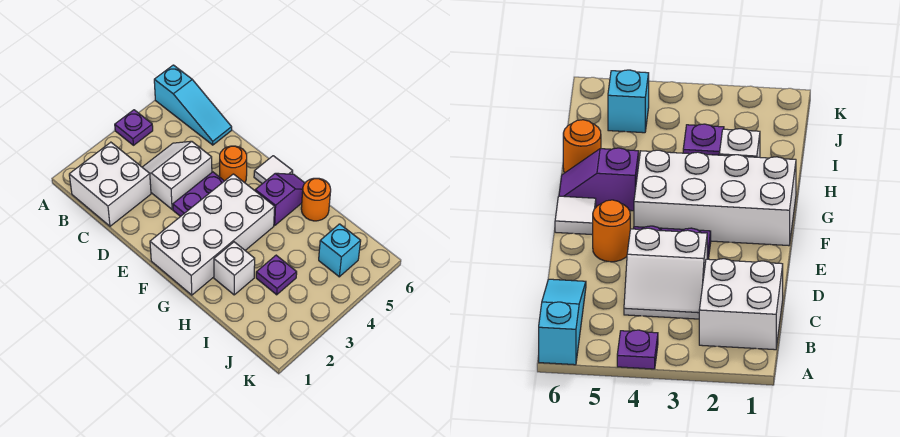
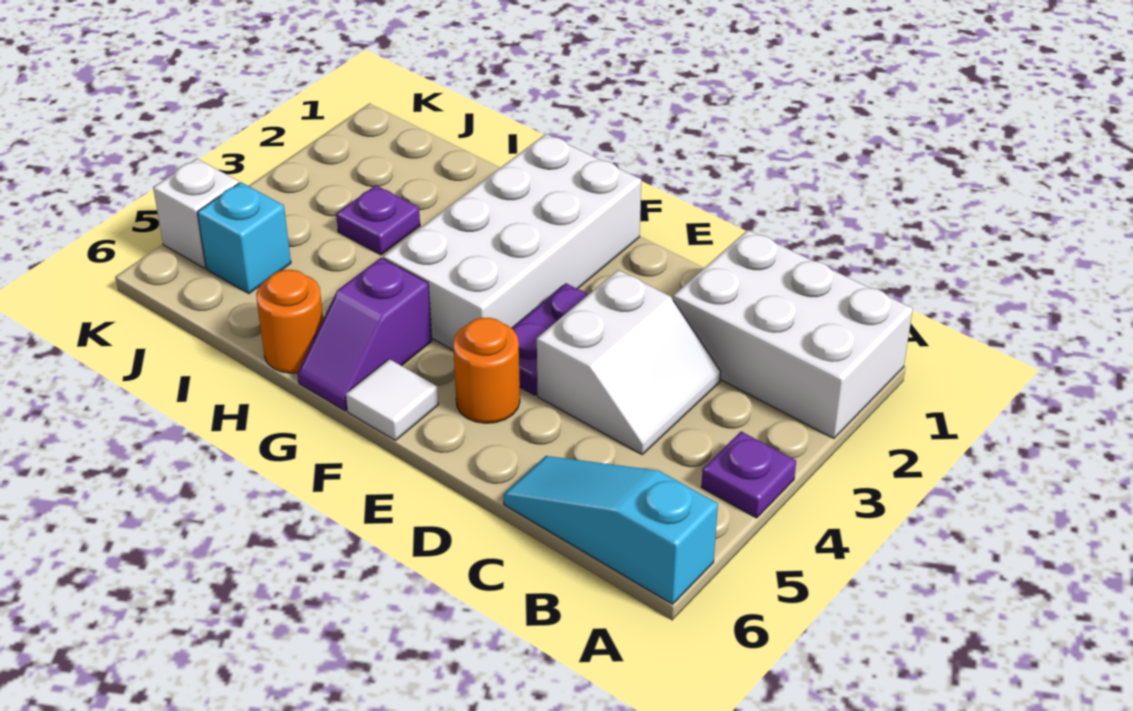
white brick B1:C2 level 1 -> white brick A1:C2 level 1
white brick H2 level 1 -> white brick K5 level 1

